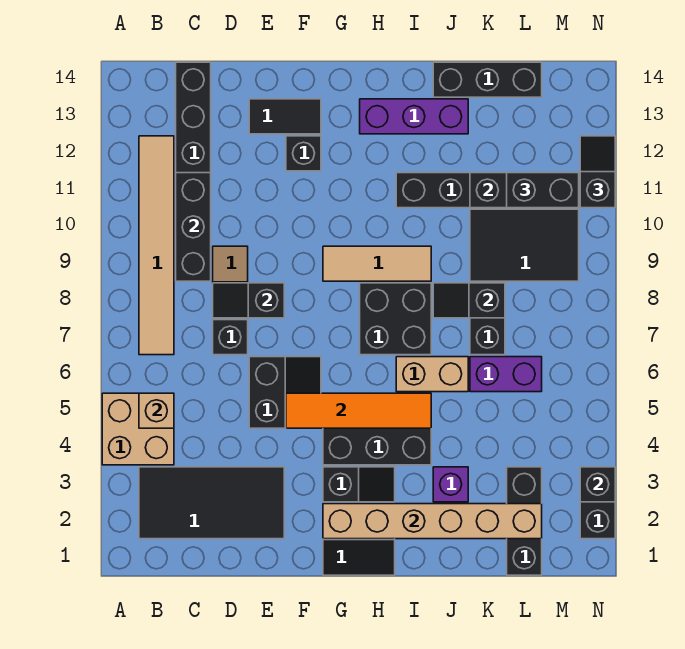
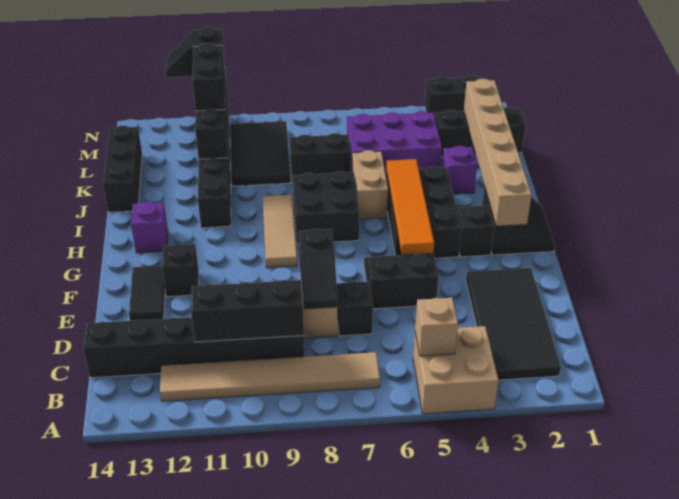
purple brick H13:J13 level 1 -> purple brick H13 level 1
black slope J8:K8 level 2 top K -> none
purple brick K6:L6 level 1 -> purple brick K4:L6 level 1
black brick N3 level 2 -> none

